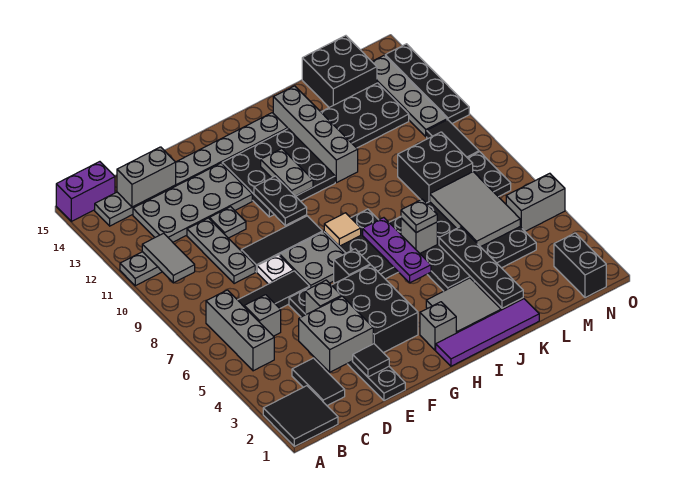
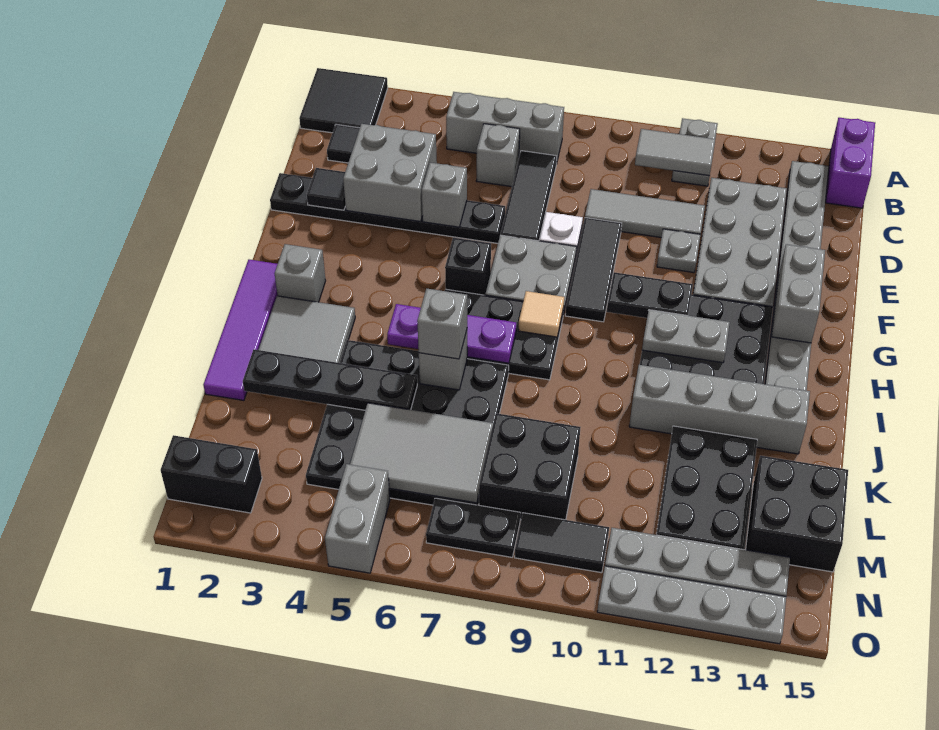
grey brick C14:D14 level 2 -> grey brick F14:G14 level 2
grey plate D9:D11 level 1 -> grey tile D9:D11 level 1
black brick F3:G5 level 1 -> none
grey plate J6 level 3 -> grey brick J6 level 3
black plate O11:O14 level 1 -> grey plate O11:O14 level 1

